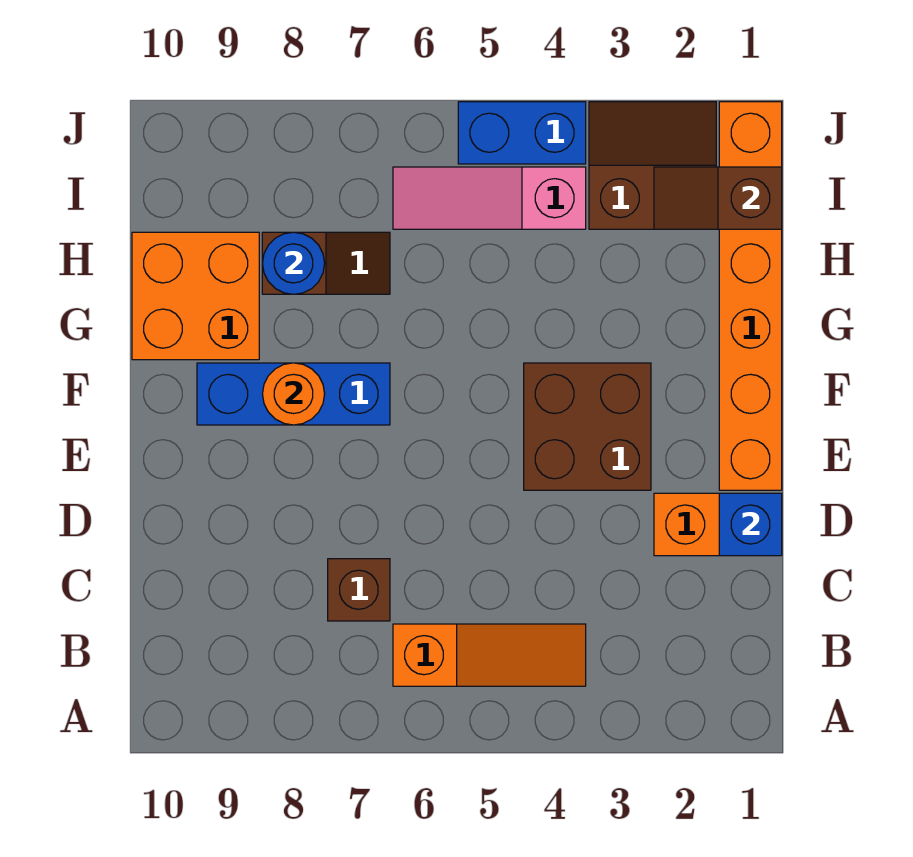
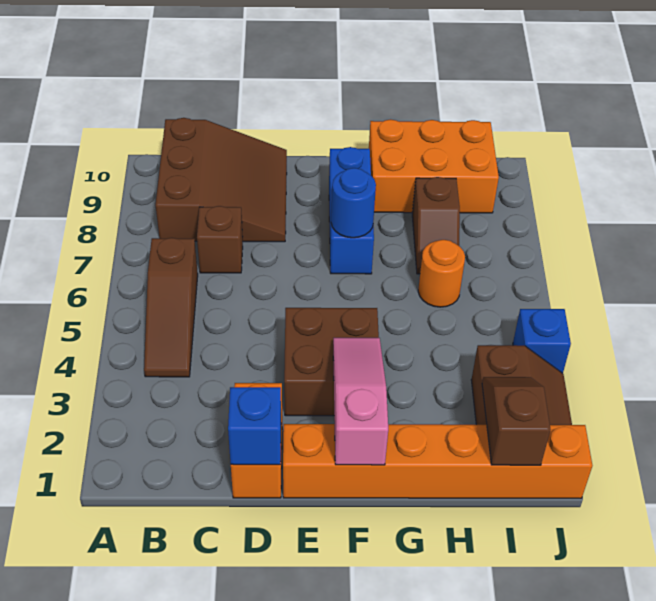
orange slope B4:B6 level 1 top 6 -> brown slope B4:B6 level 1 top 6
none -> brown slope B8:D10 level 1 top B
orange round brick F8 level 2 -> orange round brick H6 level 1
orange brick G9:H10 level 1 -> orange brick G9:I10 level 1
blue round brick H8 level 2 -> blue round brick F7 level 2
pink slope I4:I6 level 1 top 4 -> pink slope F1:F3 level 2 top 1
blue brick J4:J5 level 1 -> blue brick J4 level 1

